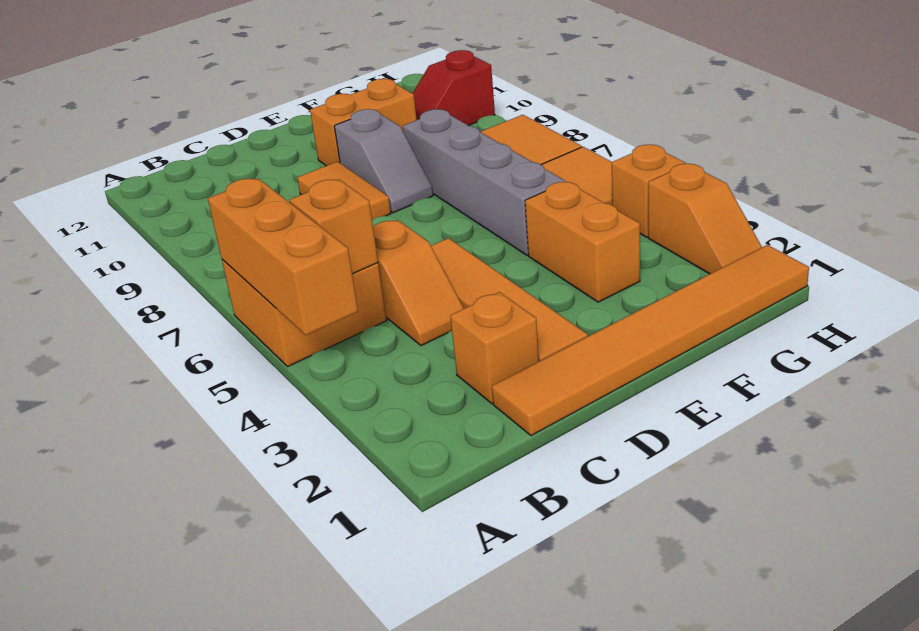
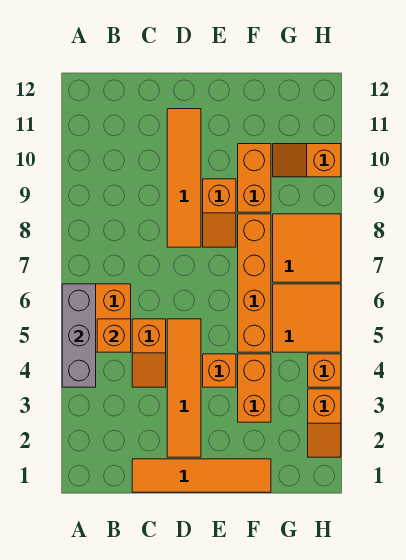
orange brick A4:A6 level 2 -> grey brick A4:A6 level 2
orange tile C1:H1 level 1 -> orange tile C1:F1 level 1
orange brick C2 level 1 -> orange brick E4 level 1
orange tile D8:D9 level 1 -> orange tile D8:D11 level 1
grey slope E8:E9 level 1 top 9 -> orange slope E8:E9 level 1 top 9
orange brick E10:F10 level 1 -> orange brick F9:F10 level 1
grey brick F5:F8 level 1 -> orange brick F5:F8 level 1
red slope G10:H10 level 1 top H -> orange slope G10:H10 level 1 top H

